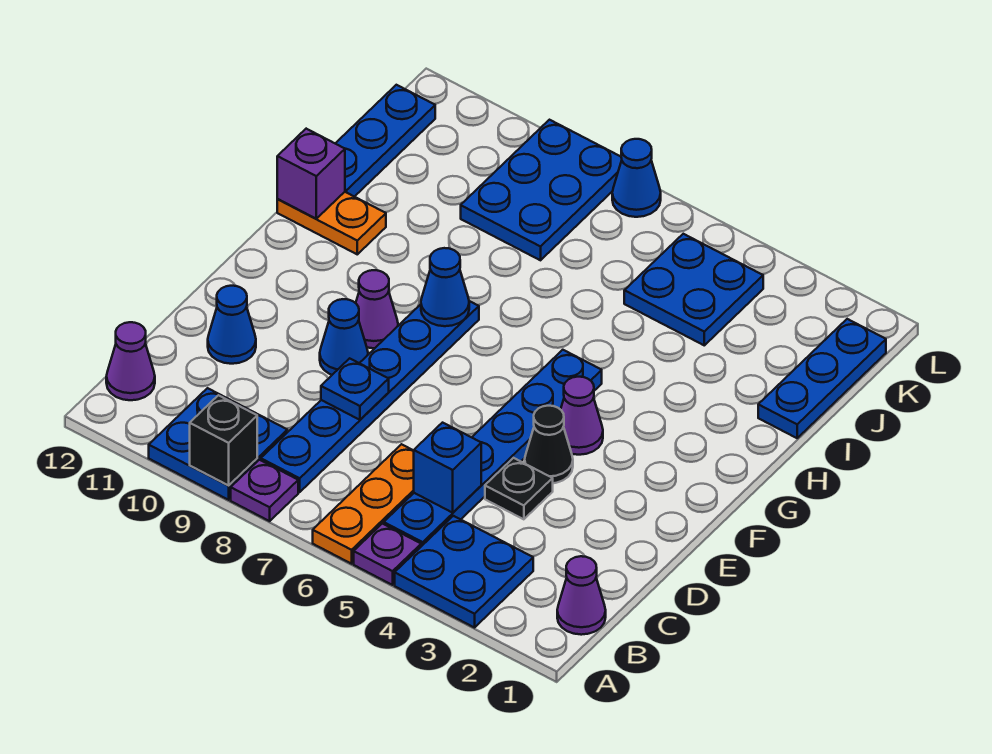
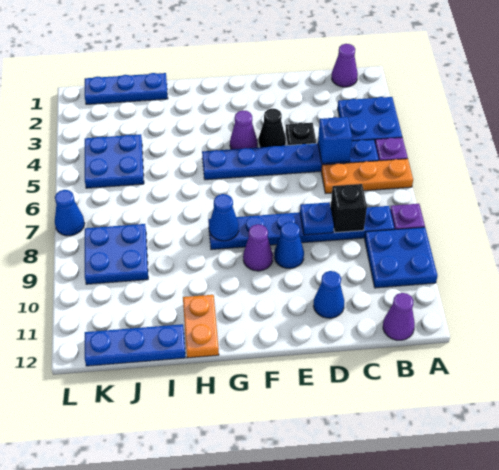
black brick A9 level 2 -> black brick C8 level 2
purple brick H12 level 2 -> none
blue plate J8:L9 level 1 -> blue plate J8:K9 level 1

